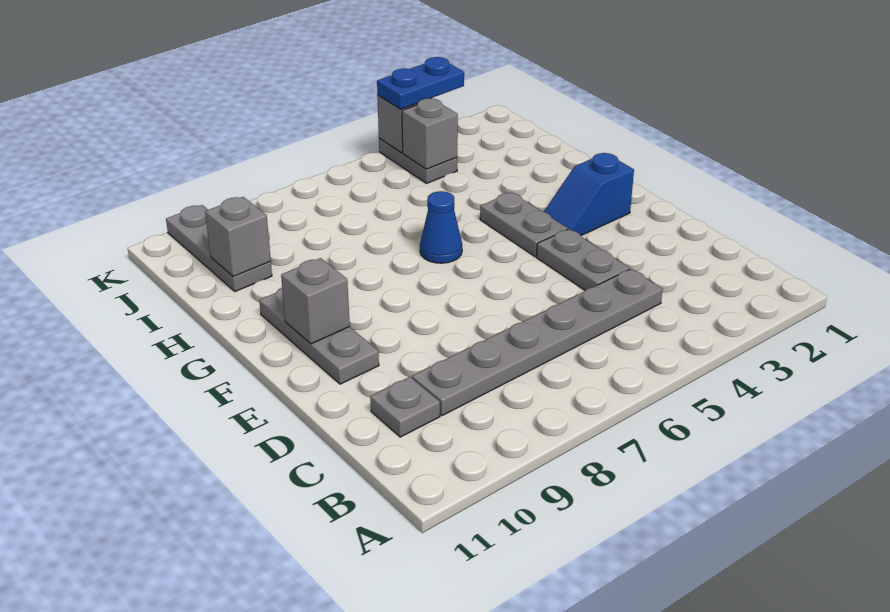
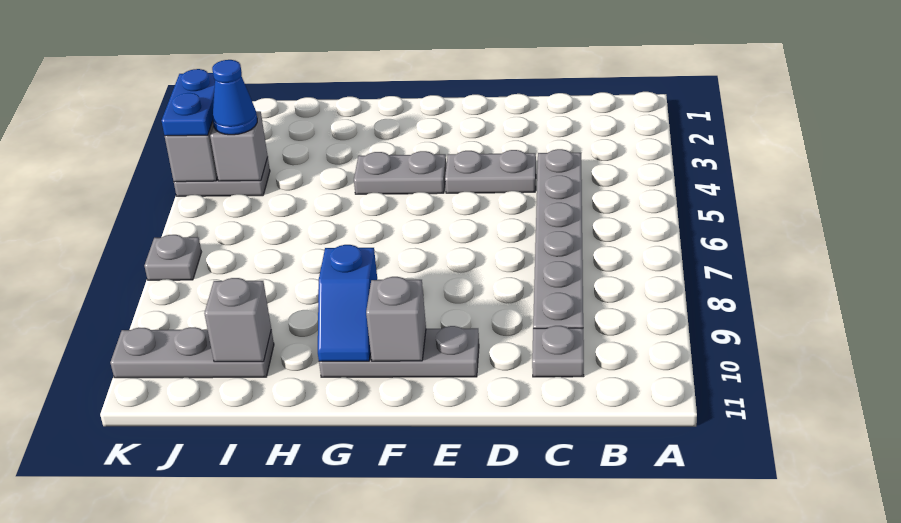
blue slope F2:F3 level 1 top 2 -> blue slope G9:G10 level 2 top 9
blue cone G6 level 1 -> blue cone J4 level 3
none -> grey plate K7 level 1

